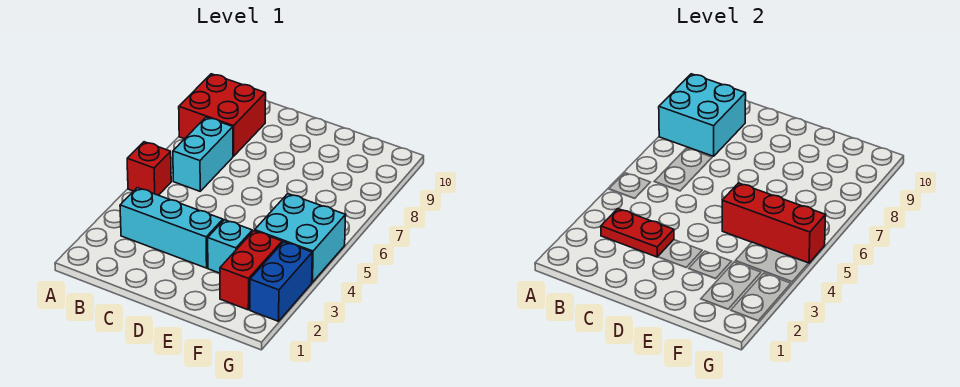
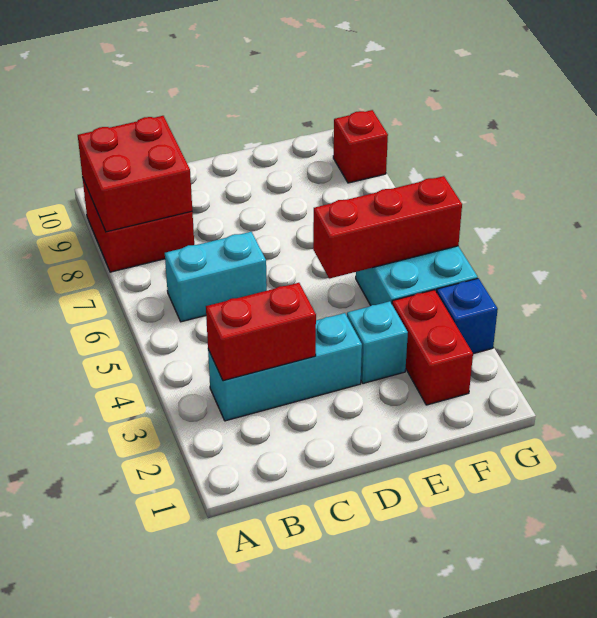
red brick A5 level 1 -> red brick G9 level 1
cyan brick A8:B9 level 2 -> red brick A8:B9 level 2
red plate B3:C3 level 2 -> red brick B3:C3 level 2
cyan brick B6:B7 level 1 -> cyan brick B6:C6 level 1
blue brick G2:G3 level 1 -> blue brick G3 level 1

